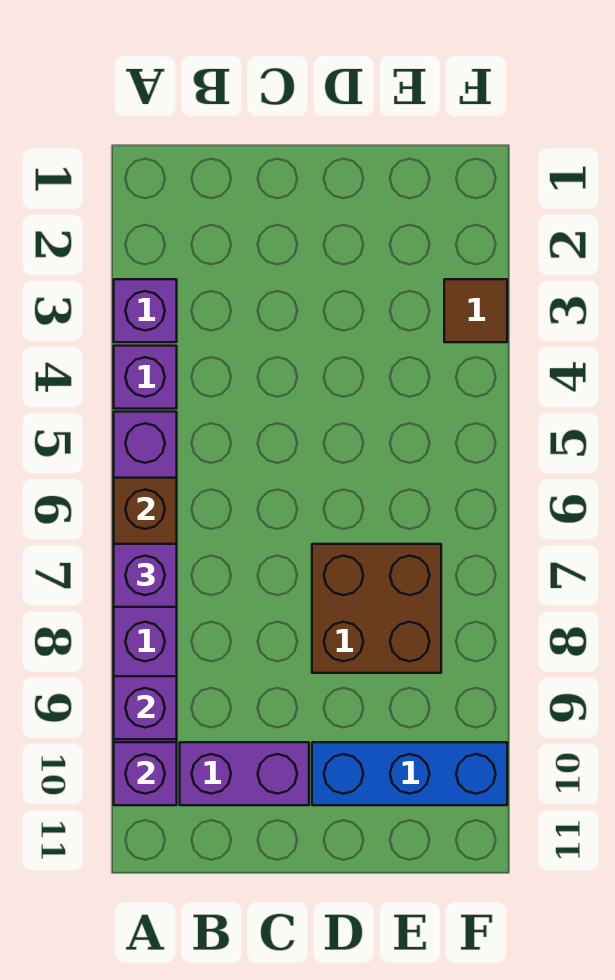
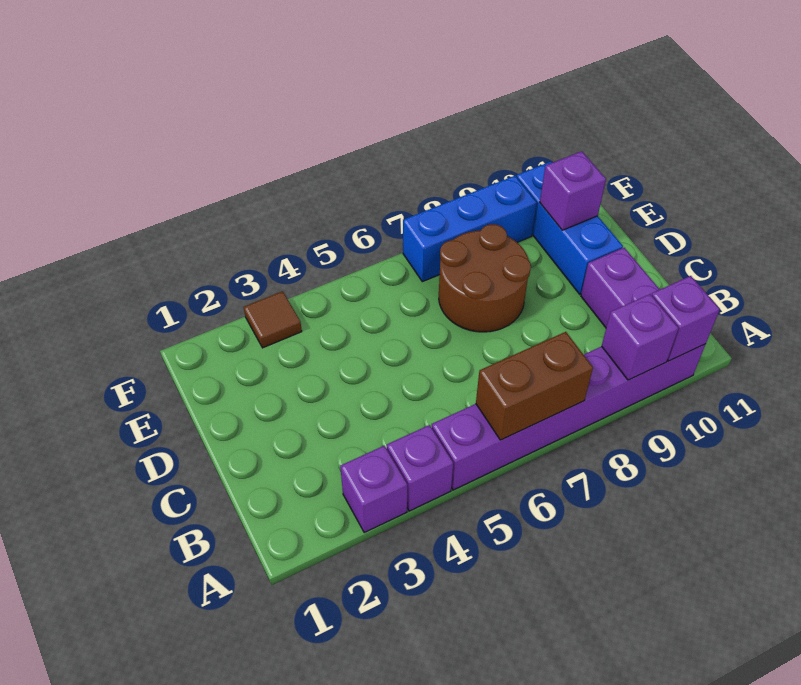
purple brick A7 level 3 -> purple brick E10 level 2
brown brick D7:E8 level 1 -> brown round brick D7:E8 level 1
none -> blue brick F7:F9 level 1

